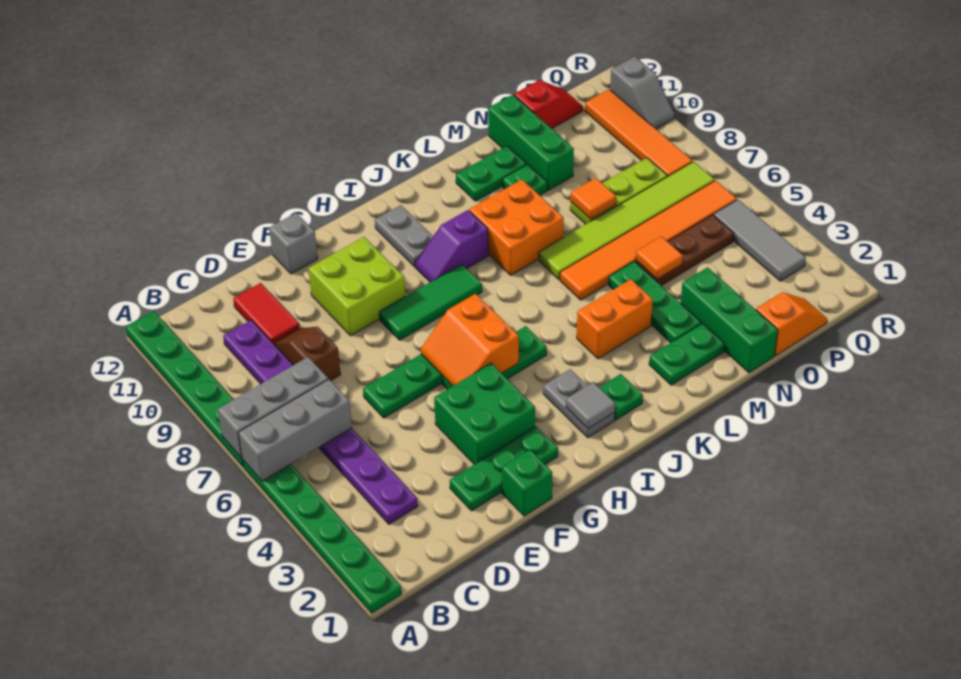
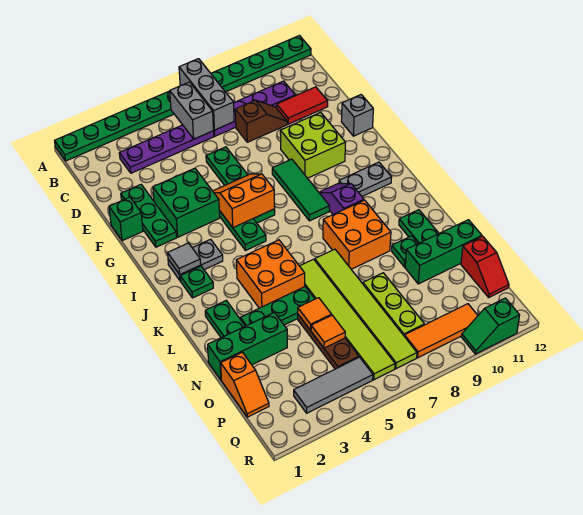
grey brick A6:C6 level 2 -> grey brick B6:C6 level 2
orange brick K4:L4 level 1 -> orange brick K4:L5 level 1
orange tile L6:Q6 level 1 -> lime tile L6:Q6 level 1
orange tile N8 level 2 -> orange tile O5 level 2
orange tile Q8:Q11 level 1 -> orange tile Q8:Q10 level 1
grey slope R10:R11 level 1 top 11 -> green slope R10:R11 level 1 top 11

